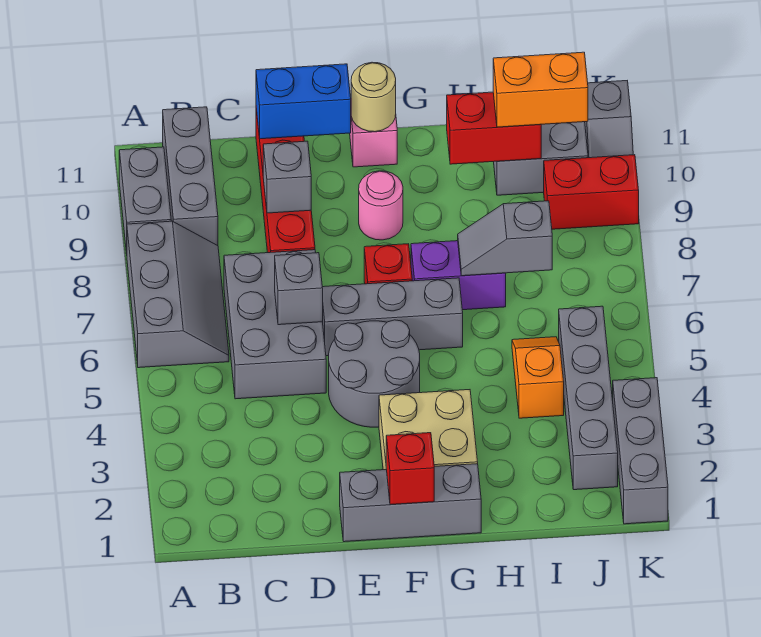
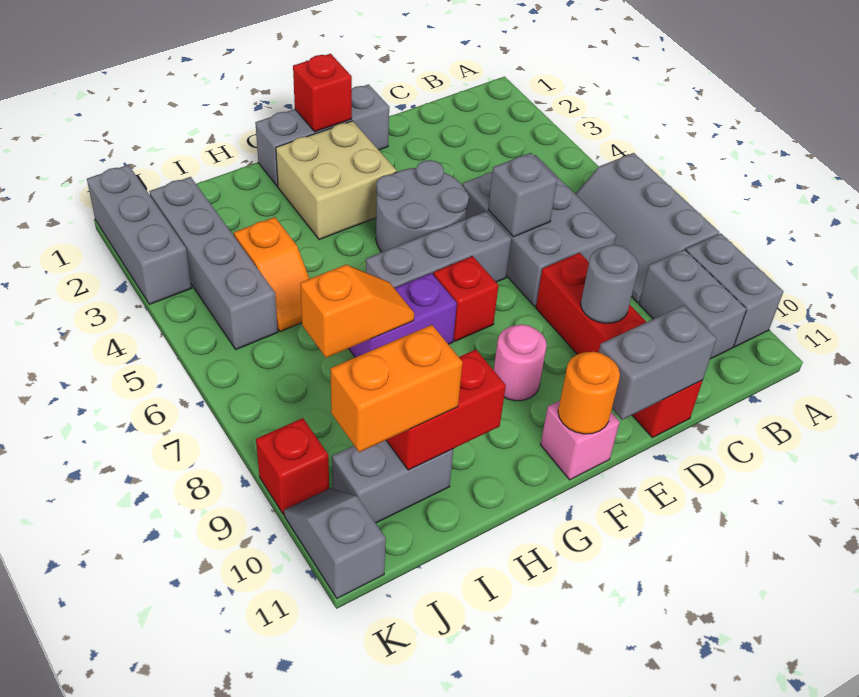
grey brick B9:B11 level 1 -> grey brick B9:B10 level 1
grey brick D9 level 2 -> grey round brick D9 level 2
blue brick D11:E11 level 2 -> grey brick D11:E11 level 2
tan round brick F11 level 2 -> orange round brick F11 level 2
grey slope H7:I7 level 2 top I -> orange slope H7:I7 level 2 top I
red brick J9:K9 level 1 -> red brick K9 level 1

